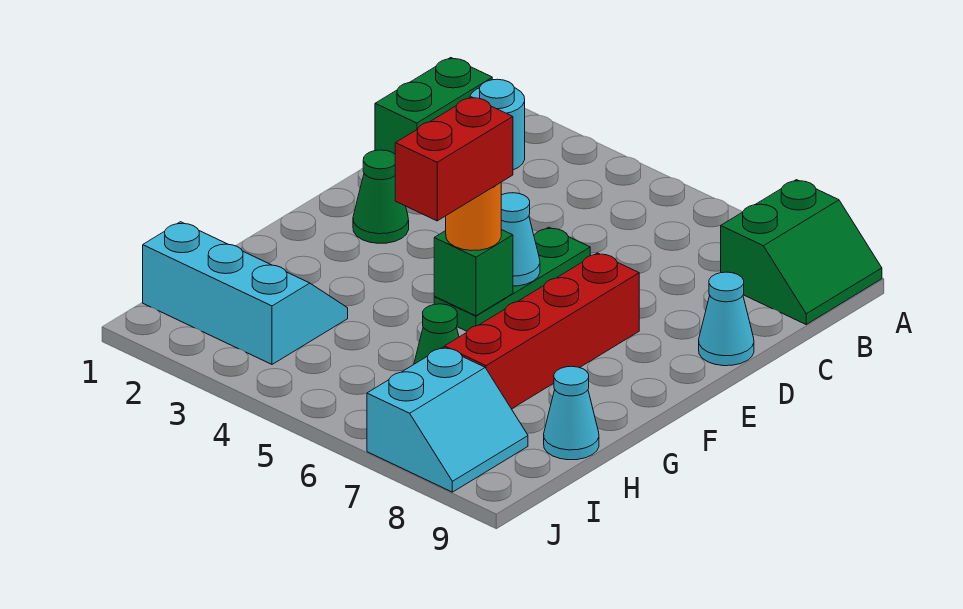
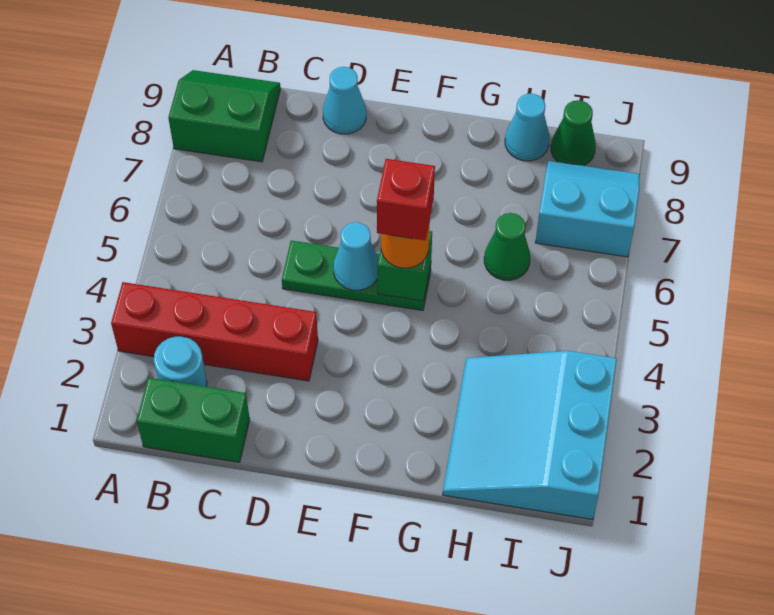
green cone E2 level 1 -> green cone I9 level 1
red brick E7:H7 level 1 -> red brick A3:D3 level 1
red brick F5:G5 level 4 -> red brick F5 level 4
cyan slope H1:I3 level 1 top I -> cyan slope H1:J3 level 1 top J

